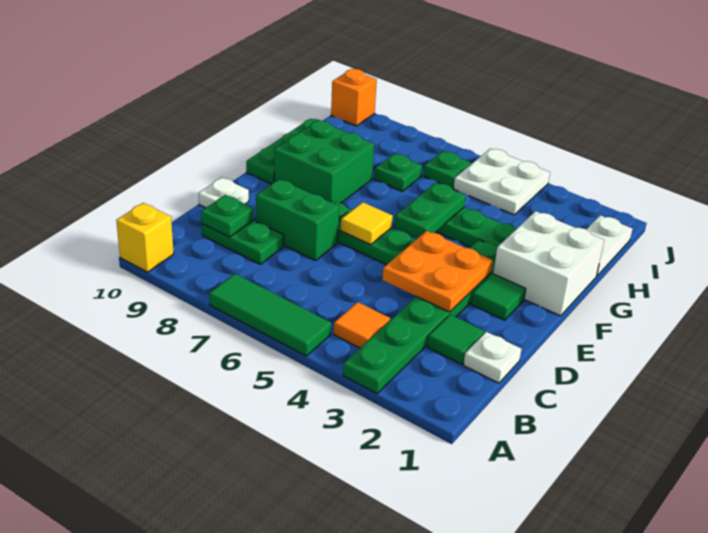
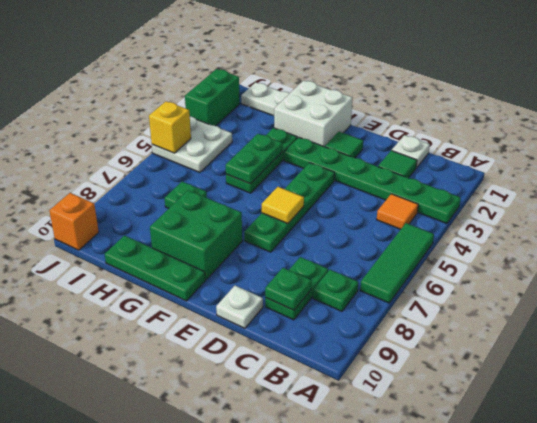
yellow brick A10 level 1 -> yellow brick J5 level 2
orange plate D3:E4 level 2 -> none
green brick D7:D8 level 1 -> green brick J2:J3 level 1
green plate F5:G5 level 2 -> green plate G4:G5 level 2
green plate I6 level 1 -> green plate B8 level 1

